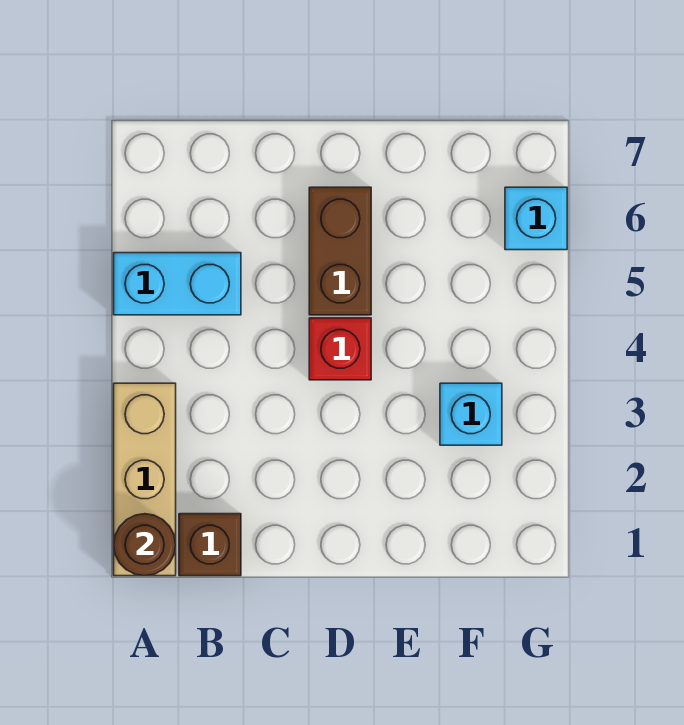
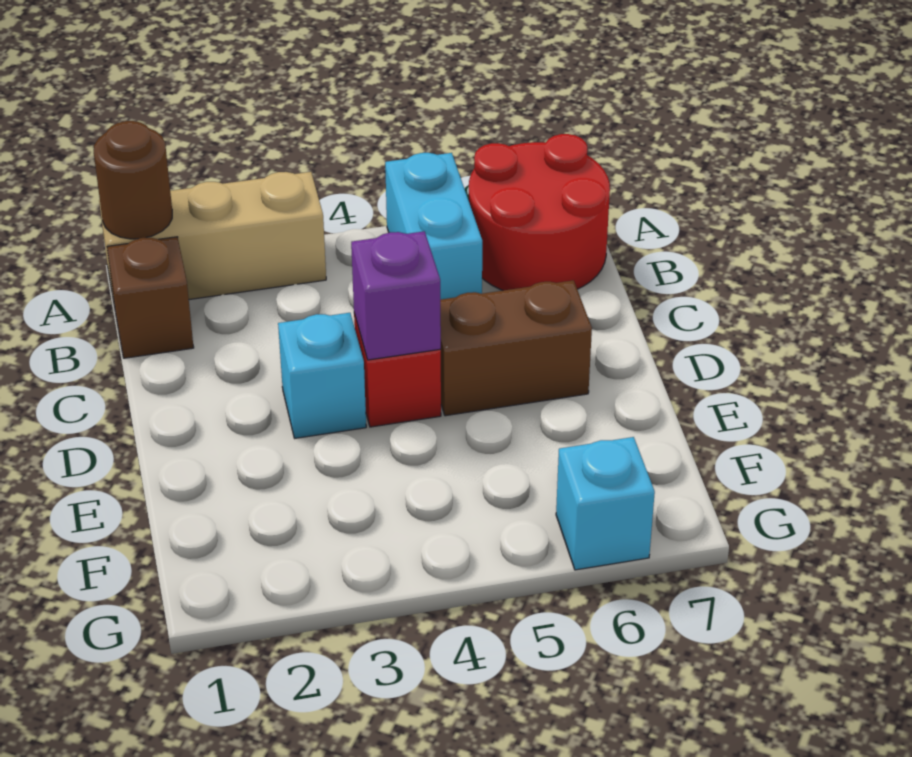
none -> red round brick A6:B7 level 1
none -> purple brick D4 level 2
cyan brick F3 level 1 -> cyan brick D3 level 1

